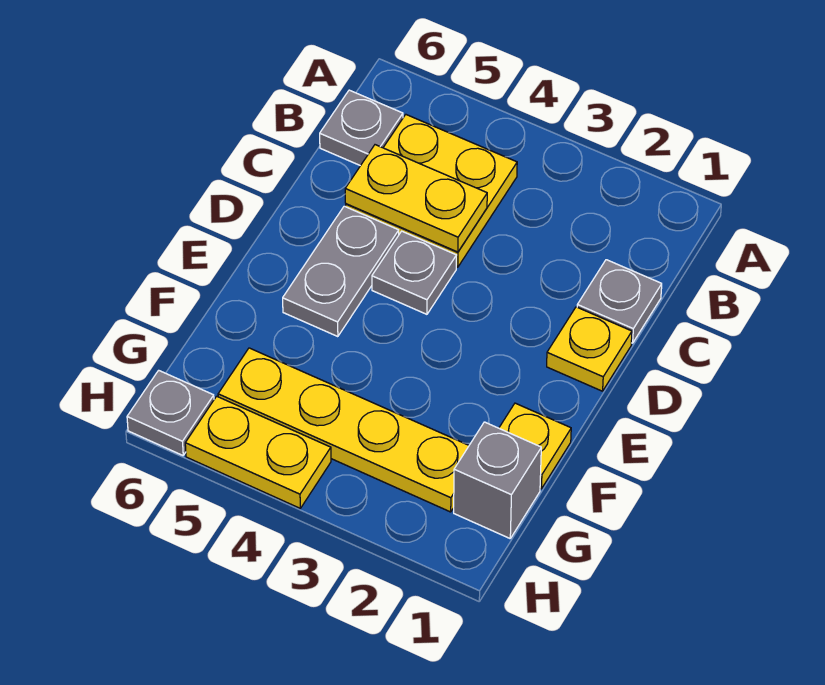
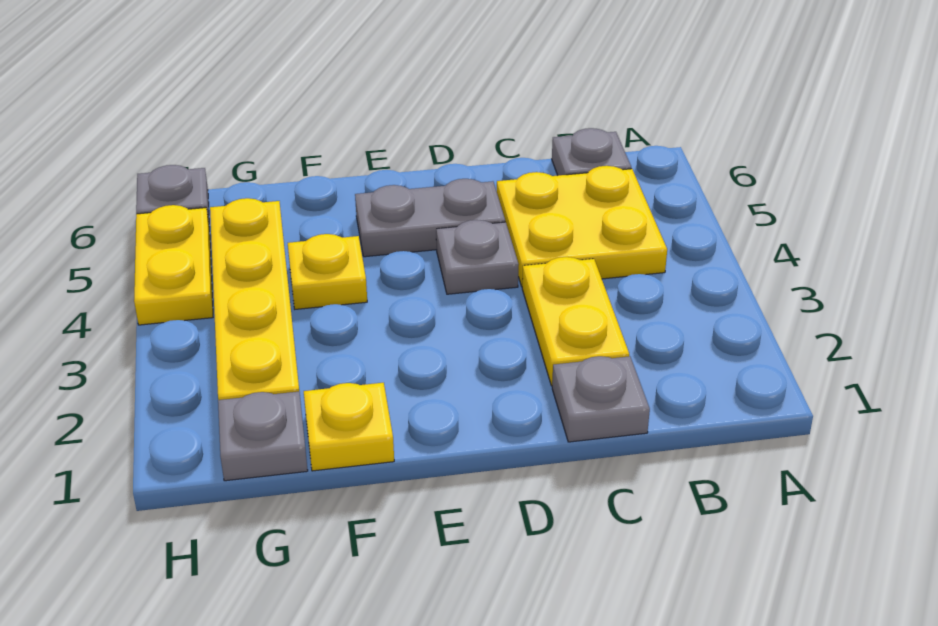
yellow plate C4:C5 level 2 -> yellow plate C2:C3 level 1
yellow plate D1 level 1 -> yellow plate F4 level 1
grey brick G1 level 1 -> grey plate G1 level 1

